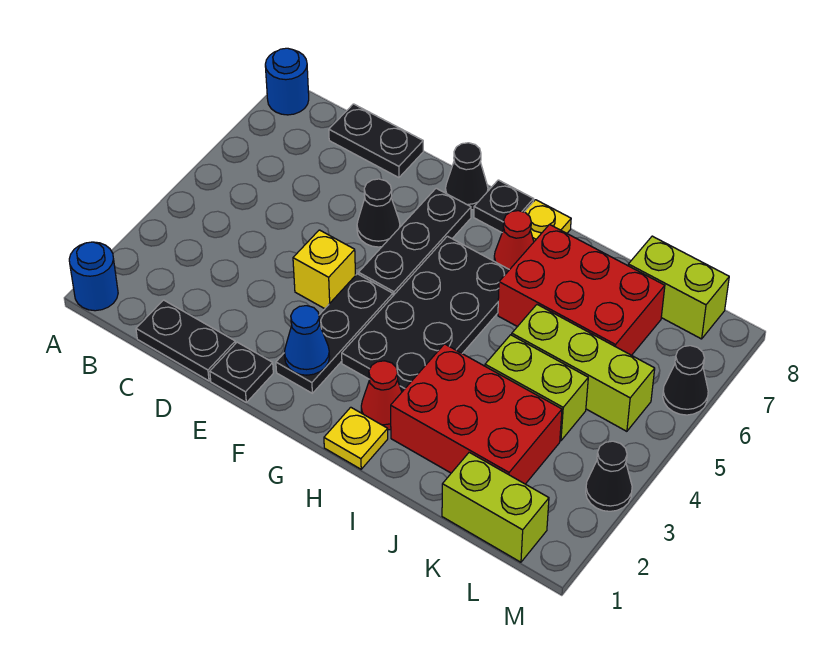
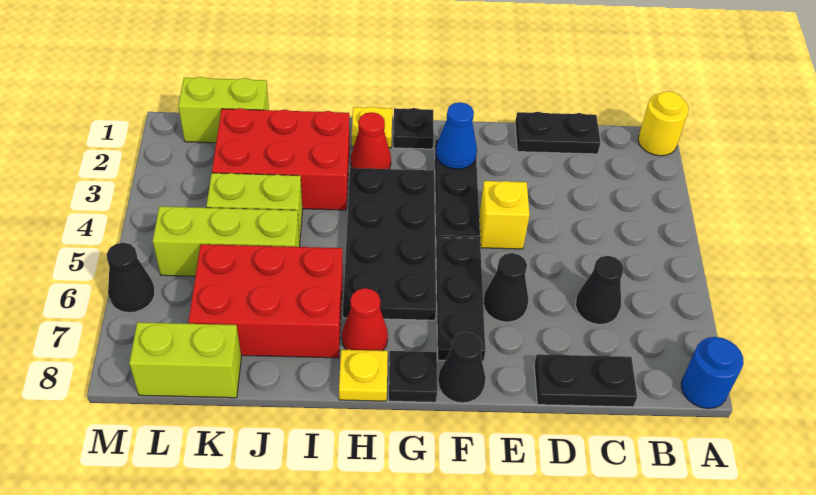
blue round brick A1 level 1 -> yellow round brick A1 level 1
black plate E1 level 1 -> black plate G1 level 1
black cone M3 level 1 -> black cone C6 level 1

